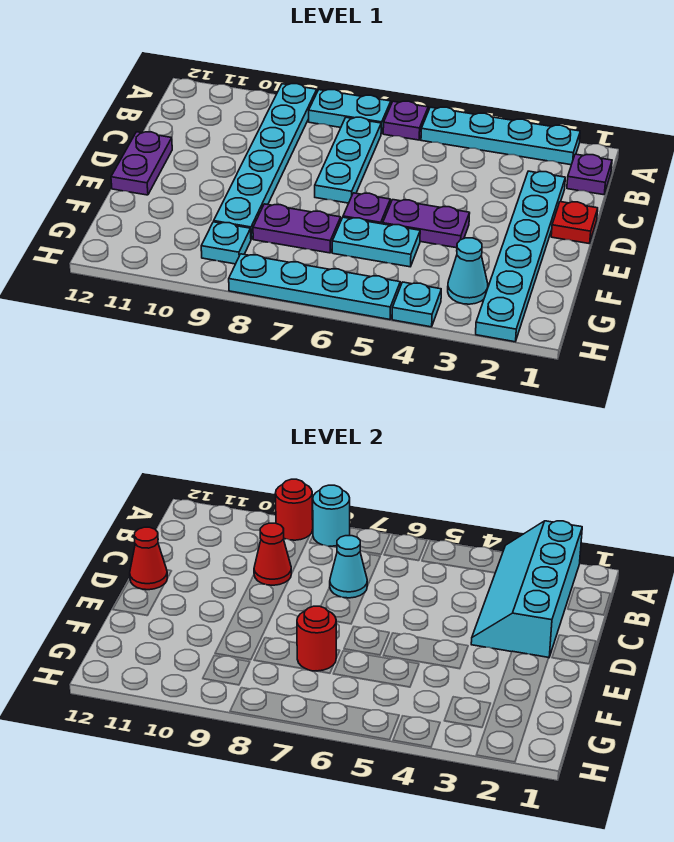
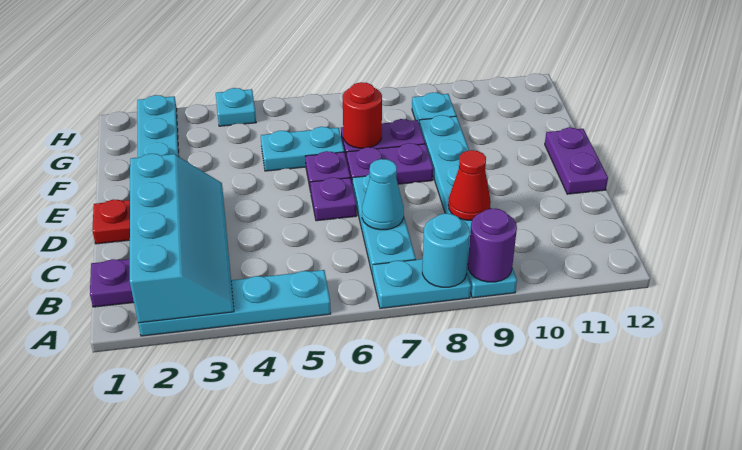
purple plate A6 level 1 -> purple plate D6 level 1
red round brick A9 level 2 -> purple round brick A9 level 2
red cone D12 level 2 -> none
purple plate E4:E5 level 1 -> purple plate E7:E8 level 1
cyan cone G3 level 1 -> none
cyan plate H5:H8 level 1 -> none

